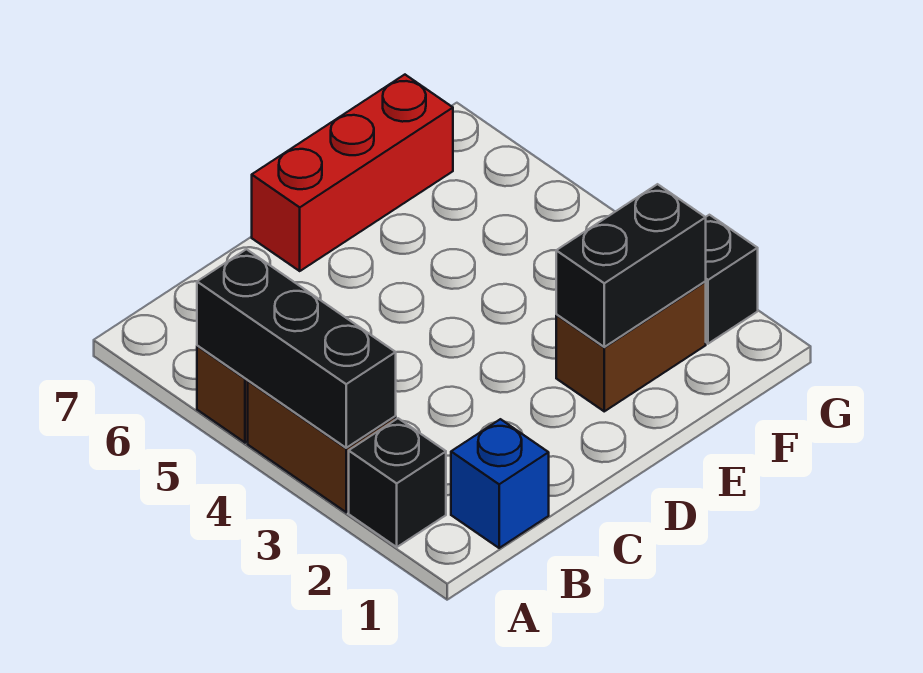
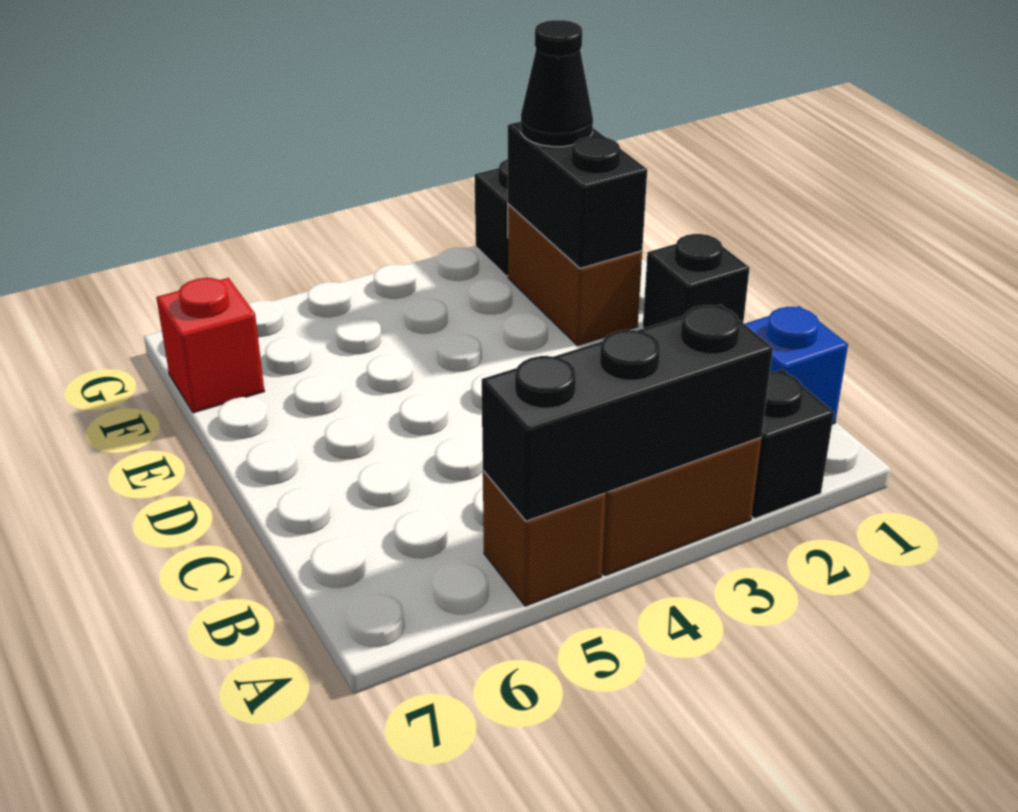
none -> black brick D1 level 1
red brick D7:F7 level 1 -> red brick F7 level 1
none -> black cone F2 level 3

